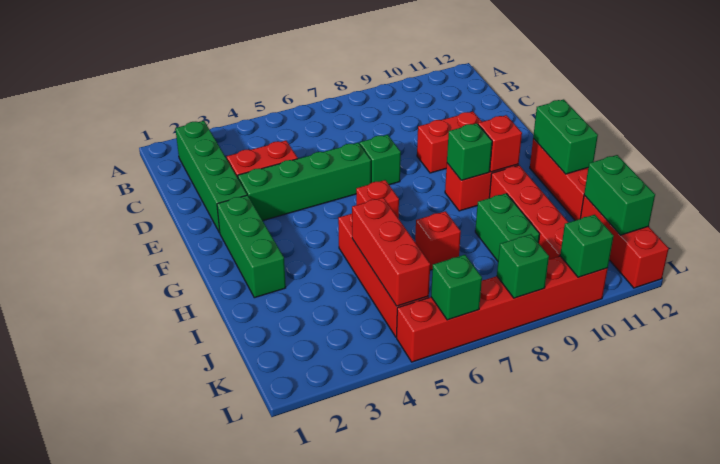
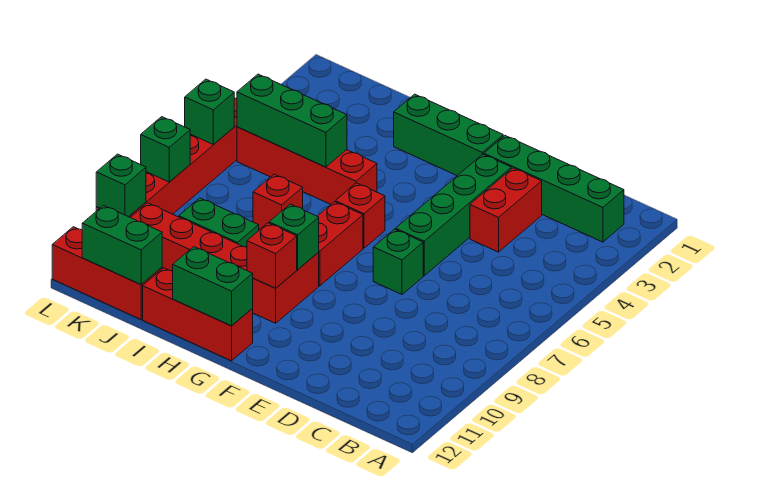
red brick E9:E10 level 1 -> red brick G7:G8 level 1
red brick I5:K5 level 2 -> green brick I5:K5 level 2

